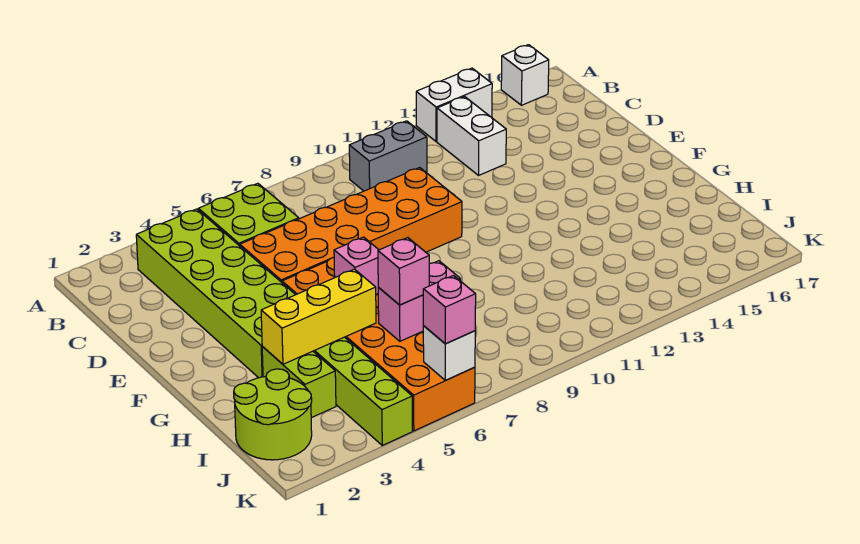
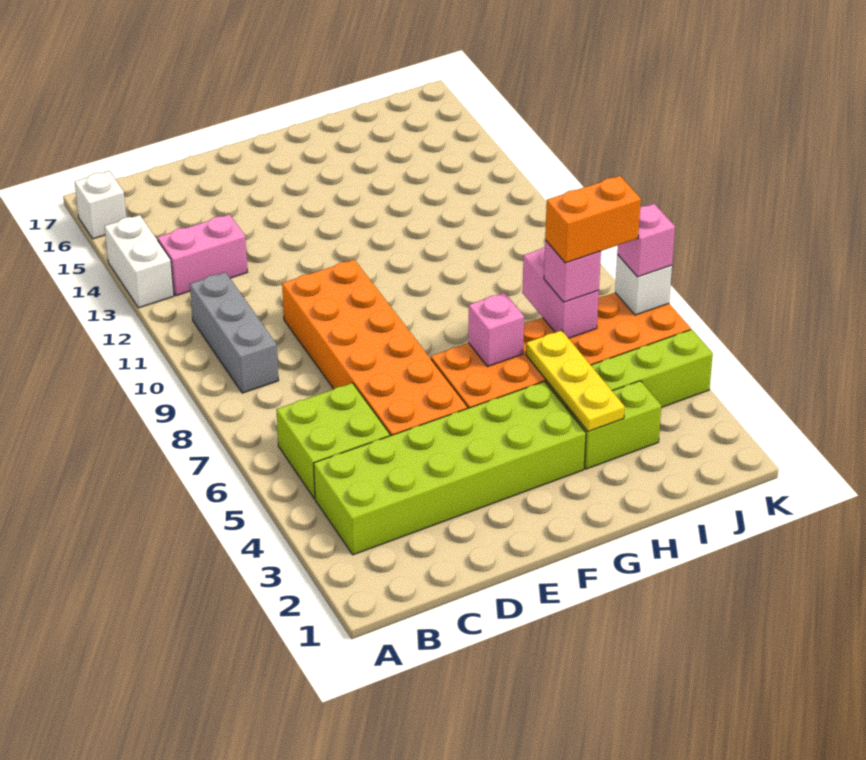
grey brick B10:B11 level 1 -> grey brick B9:B11 level 1
white brick B13:C13 level 1 -> pink brick B13:C13 level 1
yellow brick H3:H5 level 2 -> yellow plate H3:H5 level 2
lime round brick I1:J2 level 1 -> none
none -> orange brick I6:J6 level 4

